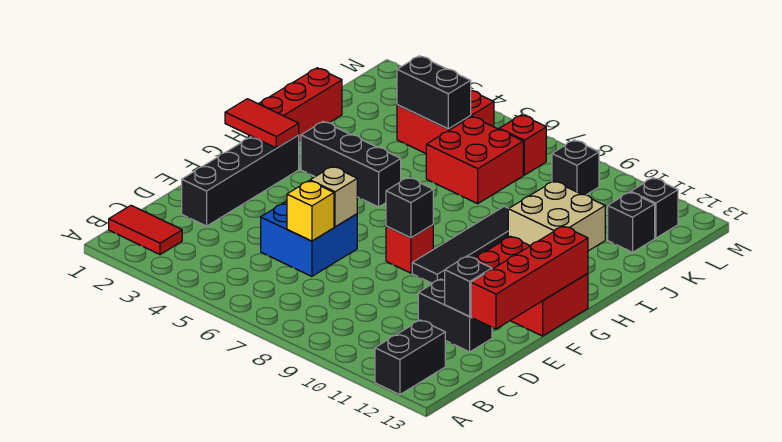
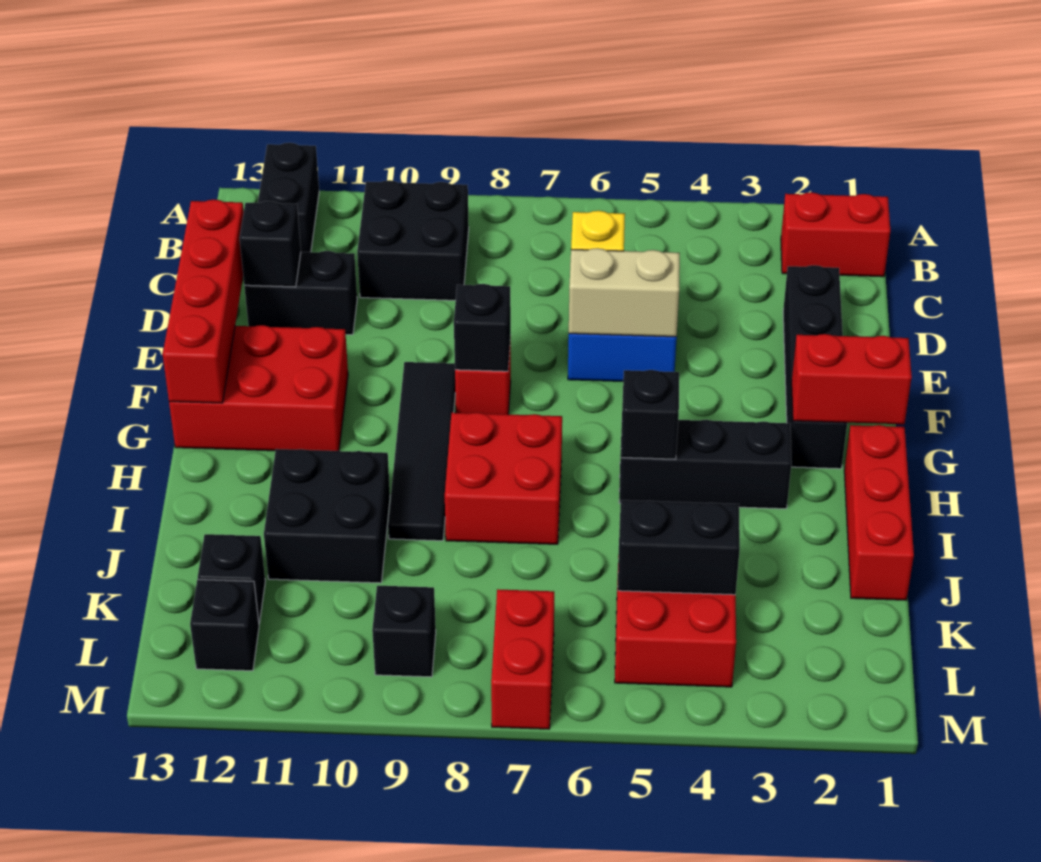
red tile B1:B2 level 1 -> red brick B1:B2 level 1
none -> black brick B9:C10 level 1
tan brick E6 level 2 -> tan brick E5:E6 level 2
red tile G1:G2 level 2 -> red brick G1:G2 level 2
none -> black brick H5 level 2
tan brick I10:J11 level 1 -> black brick I10:J11 level 1
red brick J6:K7 level 1 -> red brick H7:I8 level 1
red brick L7 level 1 -> red brick L7:M7 level 1

